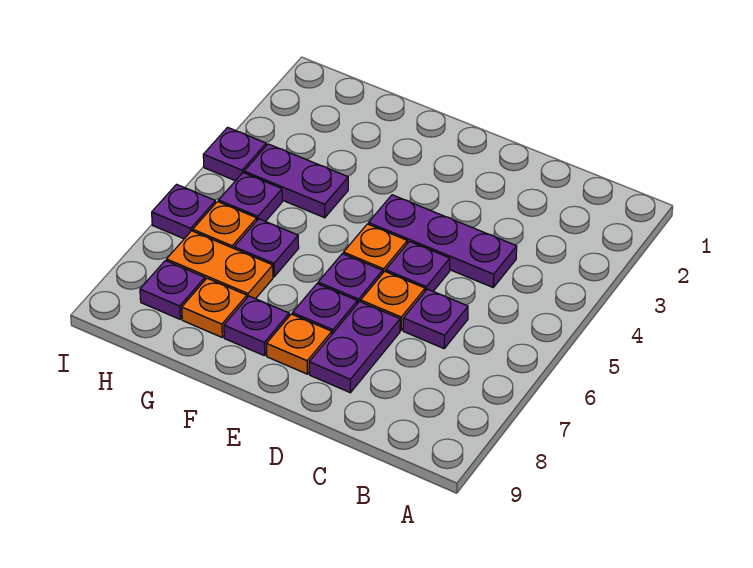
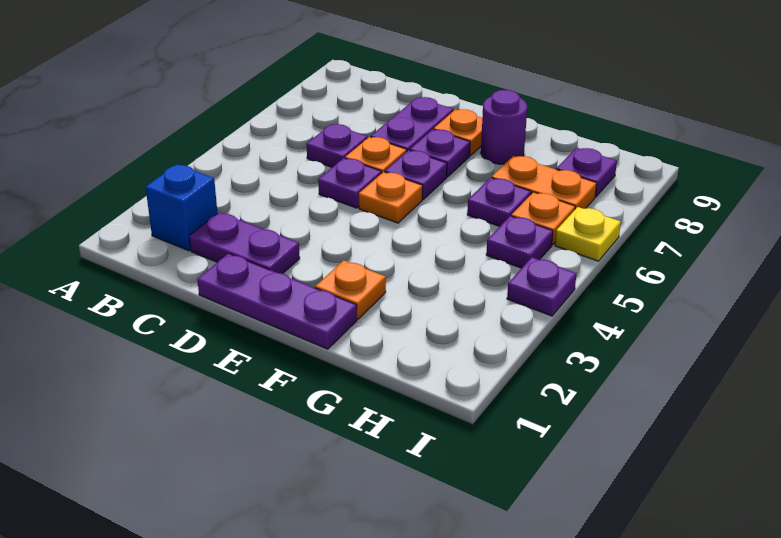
none -> blue brick B2 level 1
purple plate C4:E4 level 1 -> purple plate D1:F1 level 1
purple plate F8 level 1 -> purple round brick F8 level 1
purple plate G4:H4 level 1 -> purple plate C2:D2 level 1
orange plate G8 level 1 -> orange plate F2 level 1
purple plate I6 level 1 -> yellow plate I6 level 1

